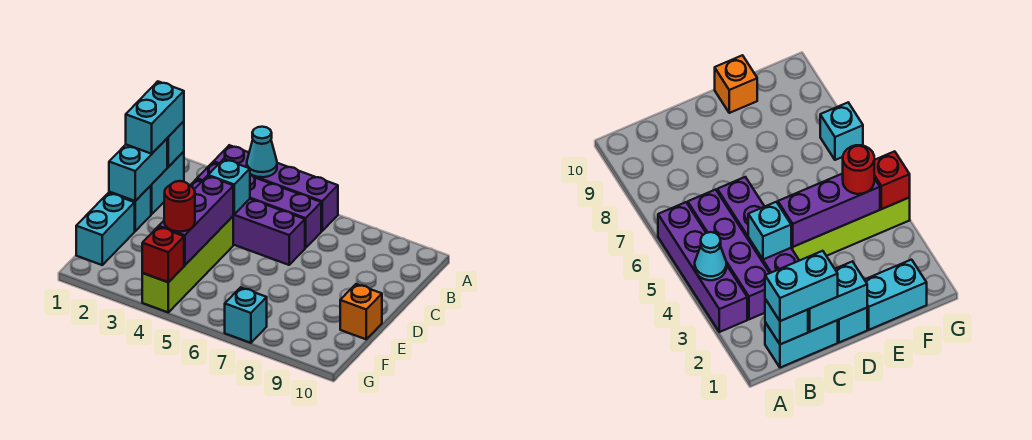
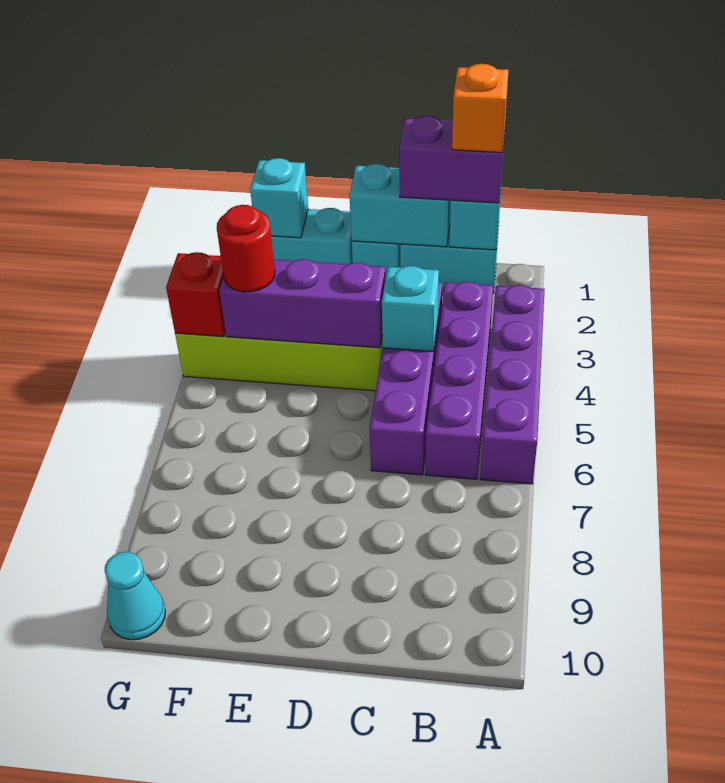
cyan cone A4 level 2 -> cyan cone G10 level 1
cyan brick B1:C1 level 3 -> purple brick B1:C1 level 3
orange brick E10 level 1 -> orange brick B1 level 4
cyan brick G7 level 1 -> cyan brick F1 level 2

